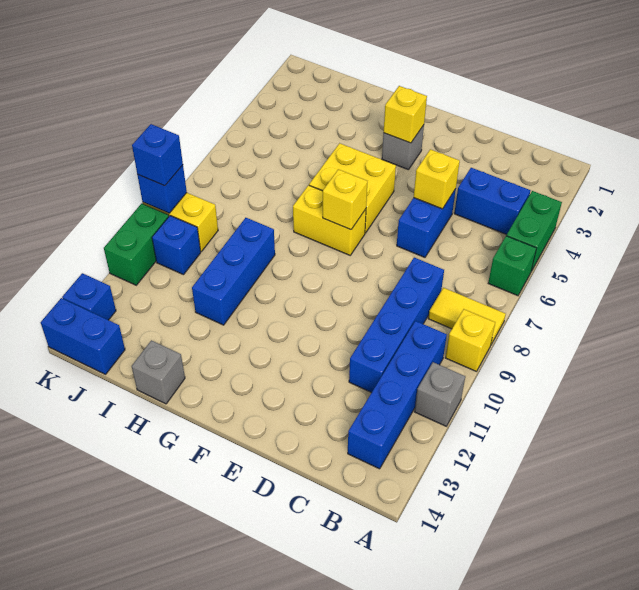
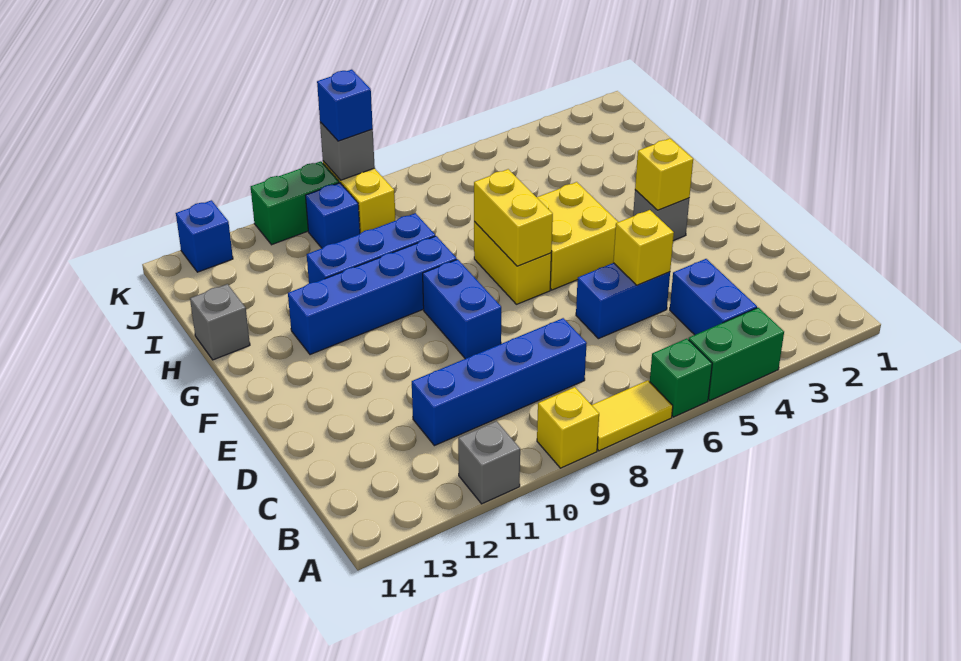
yellow tile A8:B8 level 1 -> yellow tile A7:A8 level 1
blue brick B10:B13 level 1 -> blue brick G9:G12 level 1
yellow brick F7 level 2 -> yellow brick F7:G7 level 2
blue brick J14:K14 level 1 -> blue brick E9:F9 level 1
blue brick K9 level 2 -> grey brick K9 level 2

